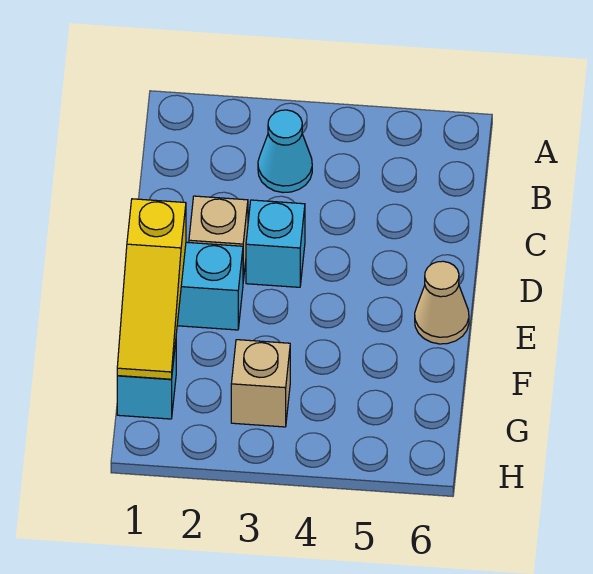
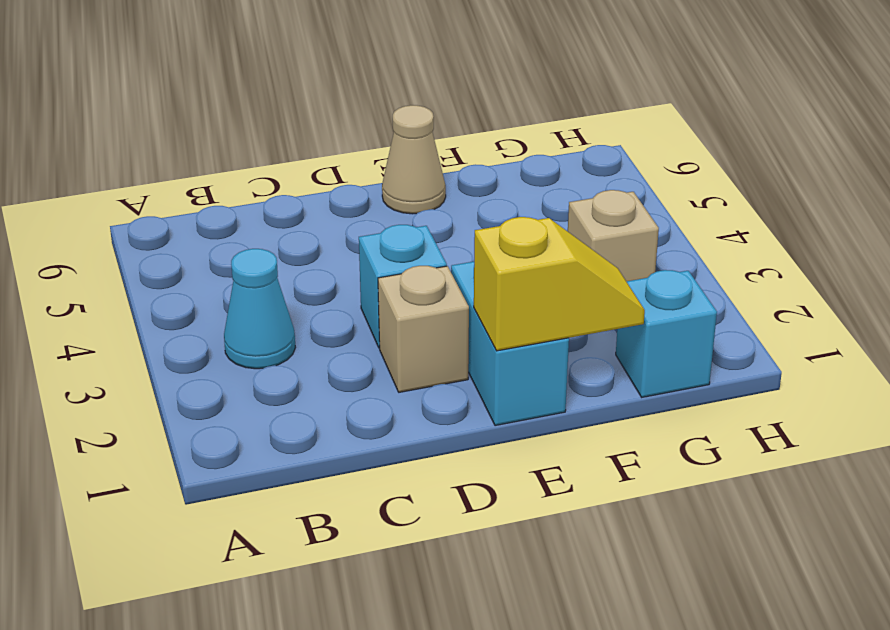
yellow slope E1:G1 level 2 top E -> yellow slope E1:F1 level 2 top E

